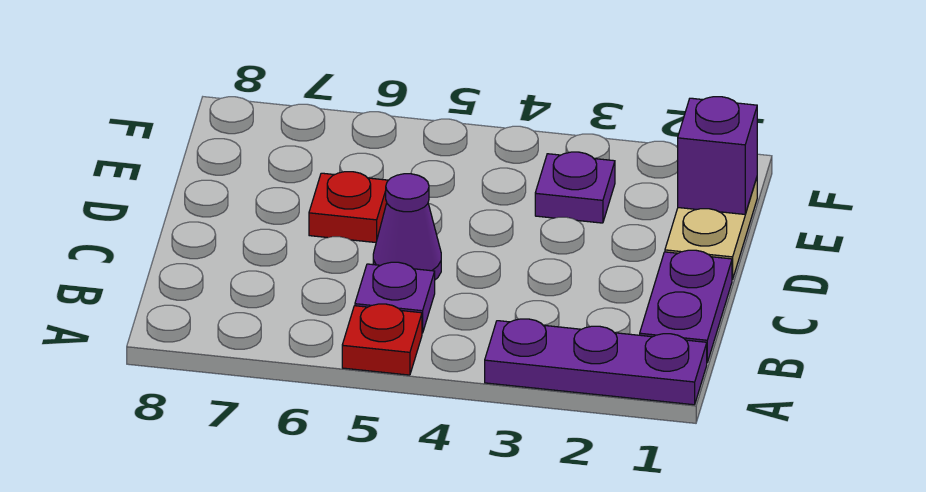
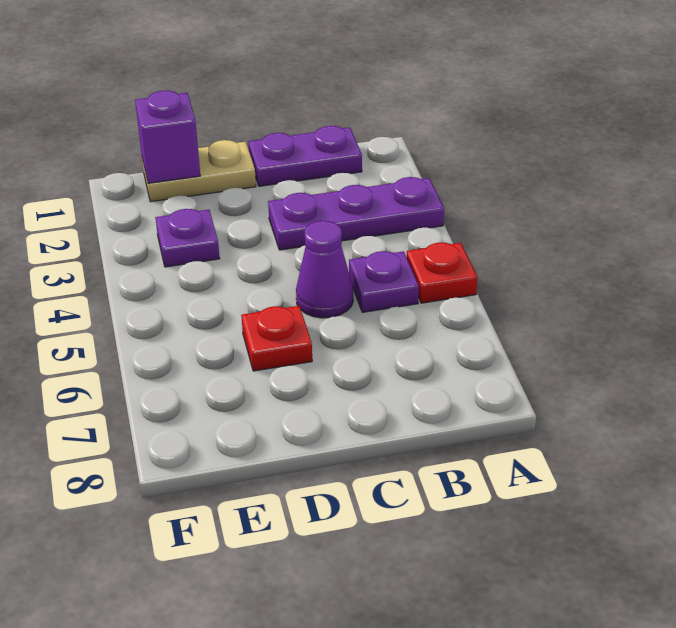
purple plate A1:A3 level 1 -> purple plate A3:C3 level 1

